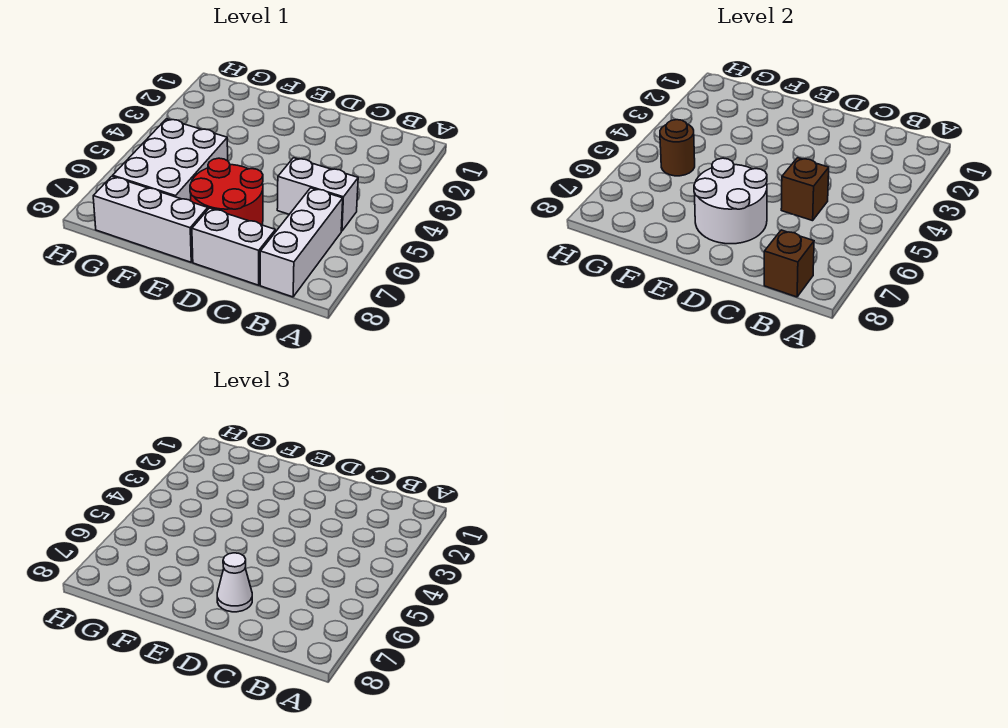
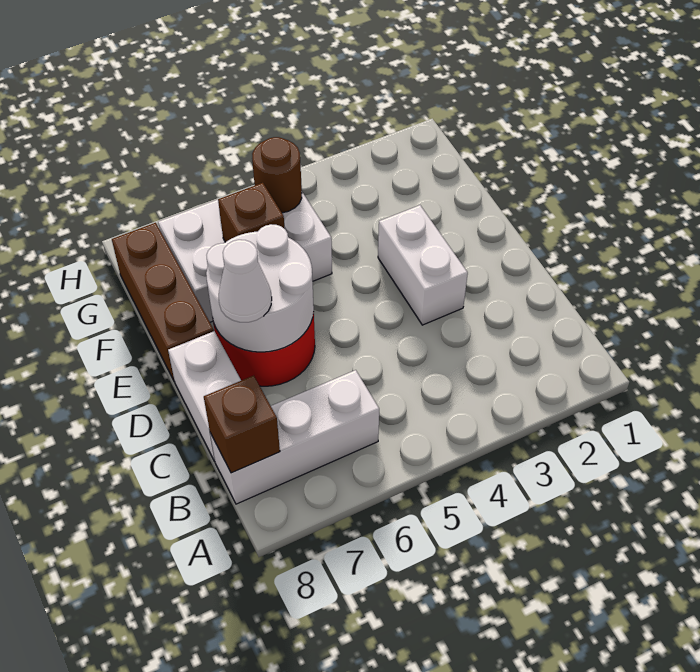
white brick B5:C5 level 1 -> white brick D3:E3 level 1
brown brick C5 level 2 -> brown brick F6 level 2
white brick E8:G8 level 1 -> brown brick E8:G8 level 1

